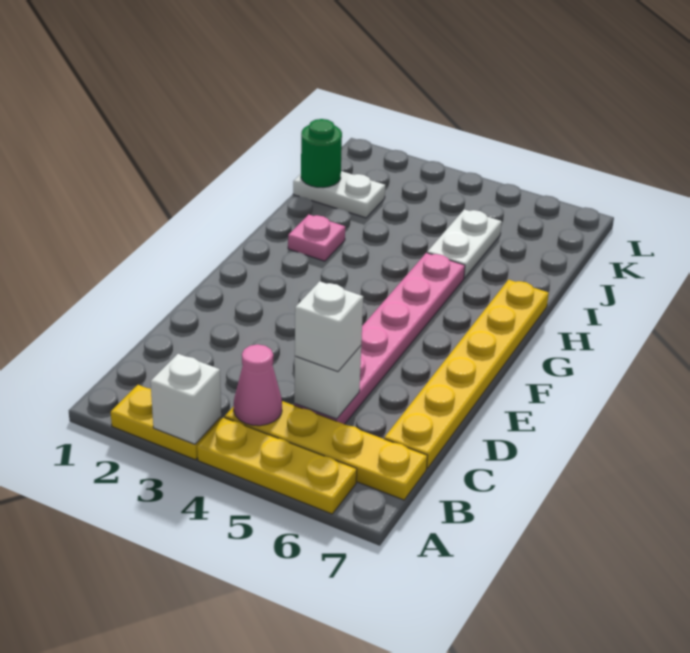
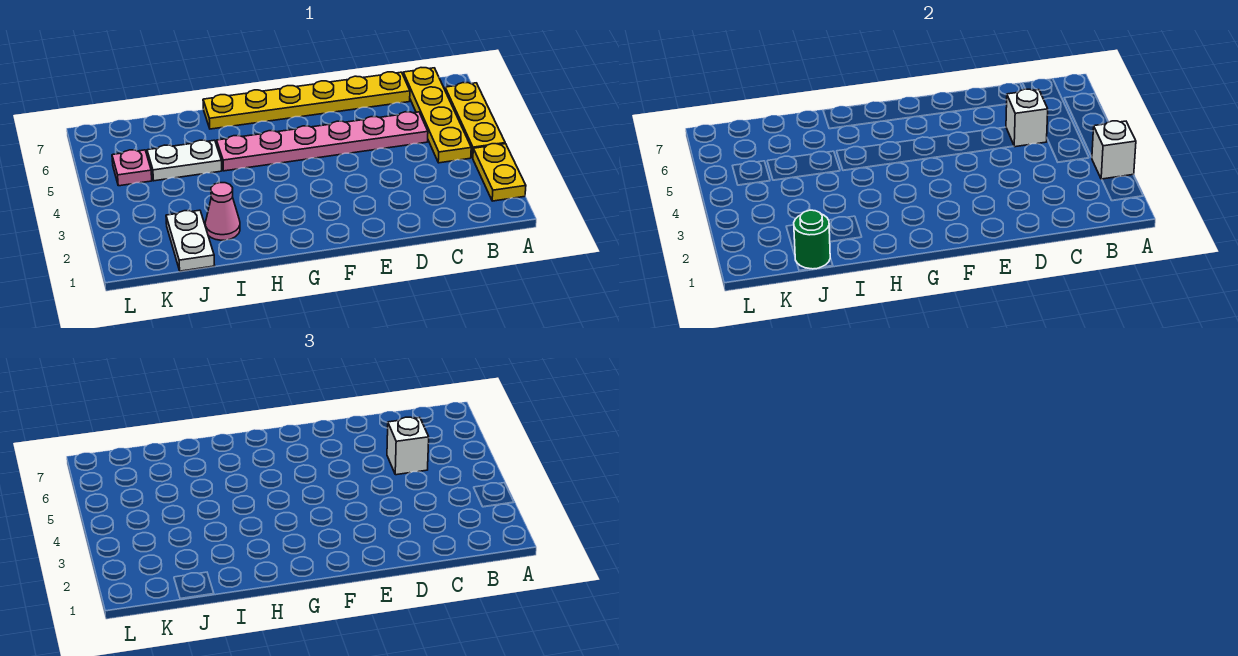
pink cone B4 level 2 -> pink cone I2 level 1
pink plate H2 level 1 -> pink plate K5 level 1

